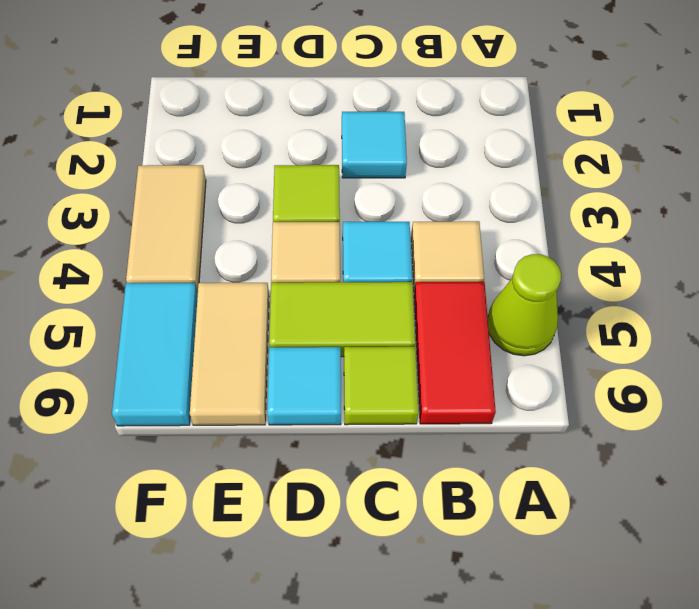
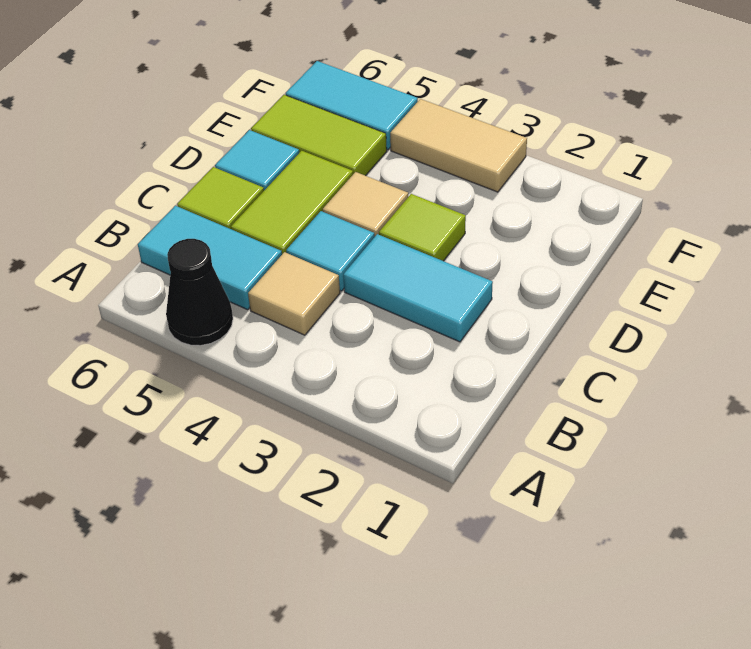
lime cone A5 level 1 -> black cone A5 level 1
red tile B5:B6 level 1 -> cyan tile B5:B6 level 1
cyan tile C2 level 1 -> cyan tile C2:C3 level 1
tan tile E5:E6 level 1 -> lime tile E5:E6 level 1

